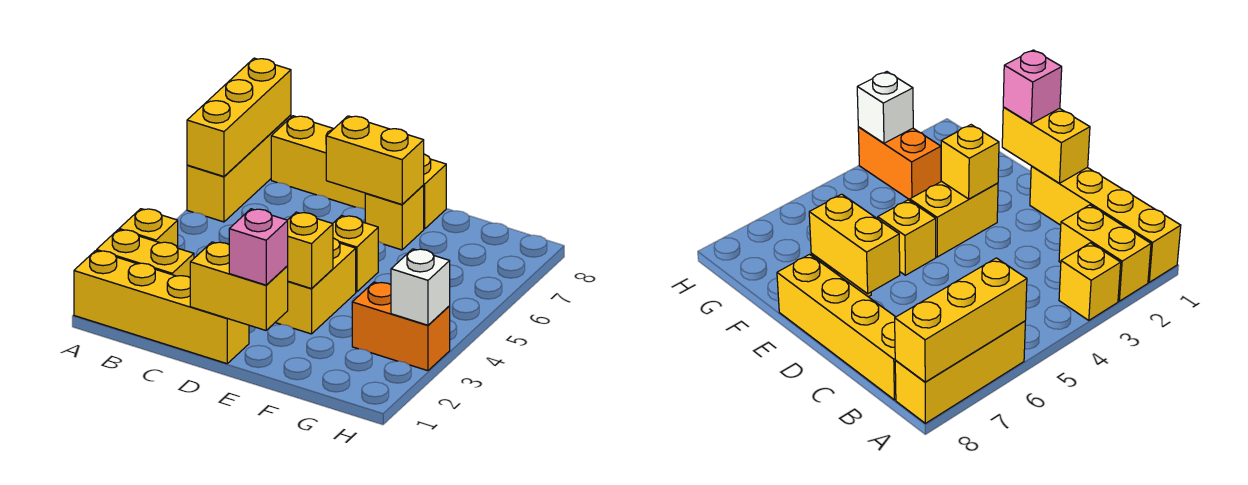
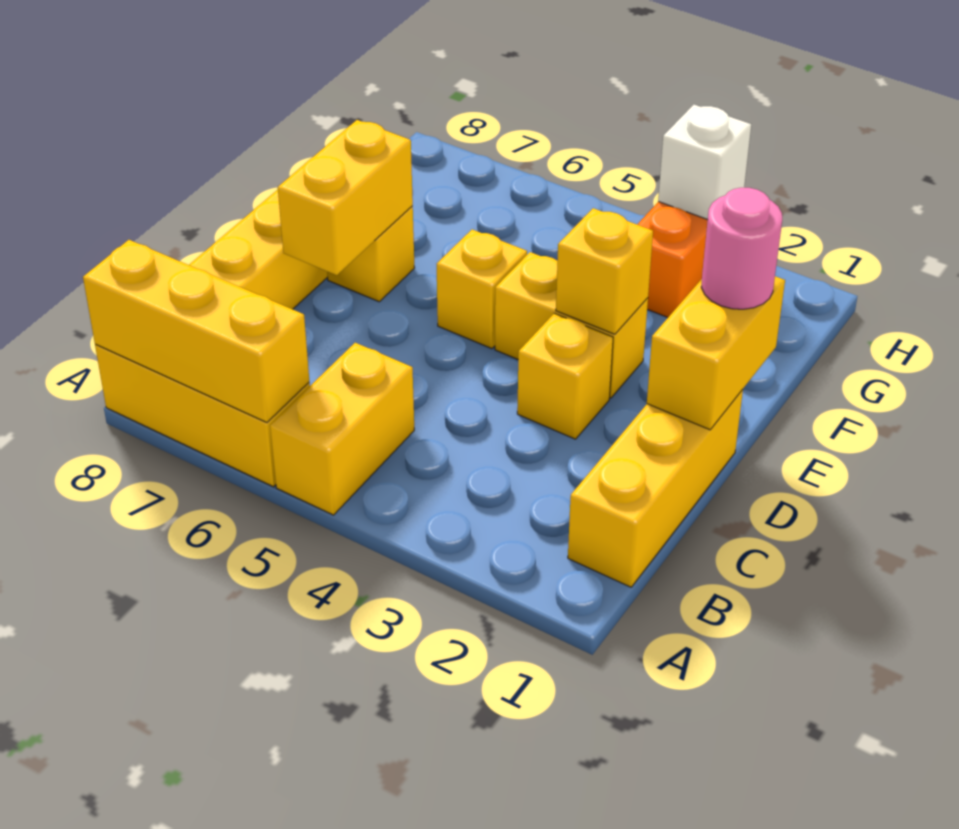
yellow brick A1:D1 level 1 -> yellow brick B1:D1 level 1
yellow brick A2:B2 level 1 -> yellow brick A5:B5 level 1
yellow brick A3 level 1 -> yellow brick D3 level 1
pink brick E1 level 3 -> pink round brick E1 level 3

